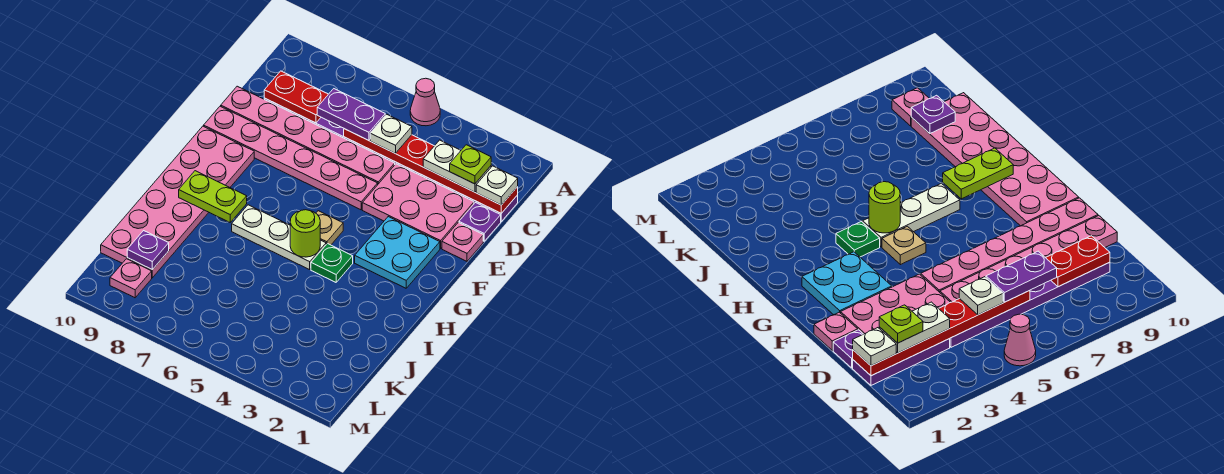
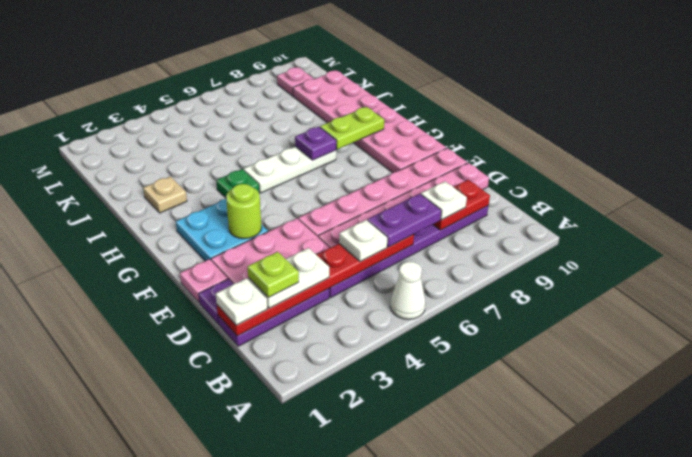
pink cone A5 level 1 -> white cone A5 level 1
none -> white plate C8 level 3
tan plate G5 level 1 -> tan plate I2 level 1
lime round brick H5 level 2 -> lime round brick F3 level 2
purple plate K9 level 2 -> purple plate H7 level 2

